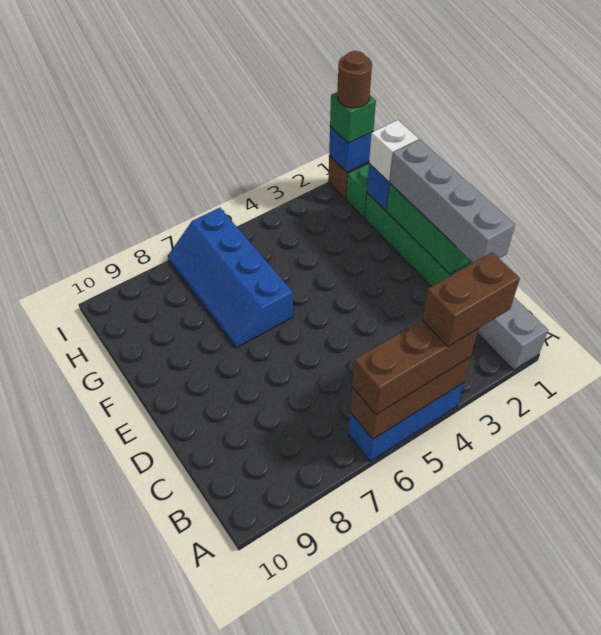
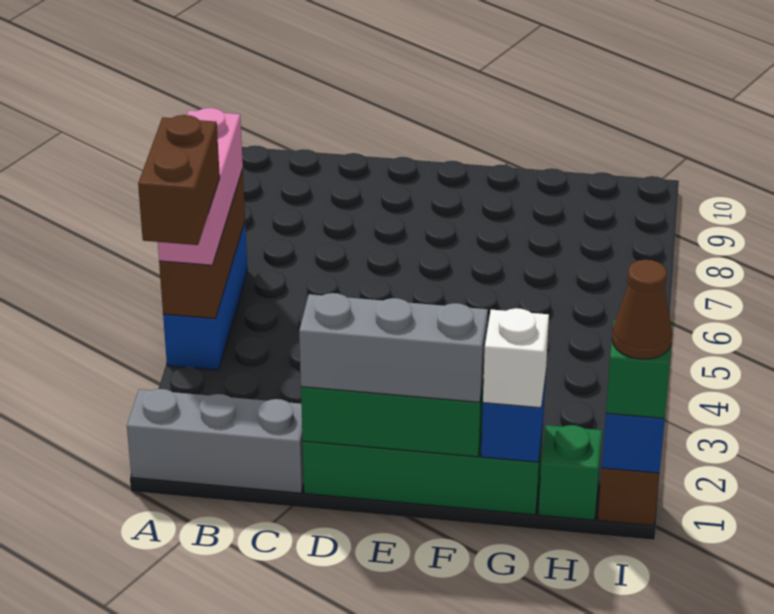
brown brick A4:A6 level 3 -> pink brick A4:A6 level 3
grey brick C1:F1 level 3 -> grey brick D1:F1 level 3
blue slope F6:I7 level 1 top 6 -> none
brown round brick I1 level 4 -> brown cone I1 level 4

